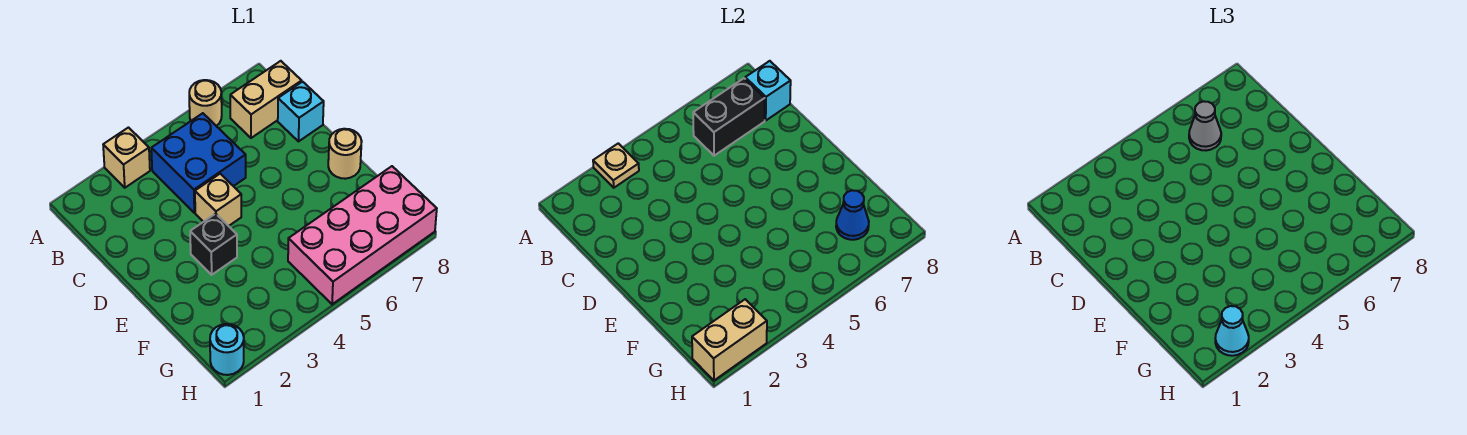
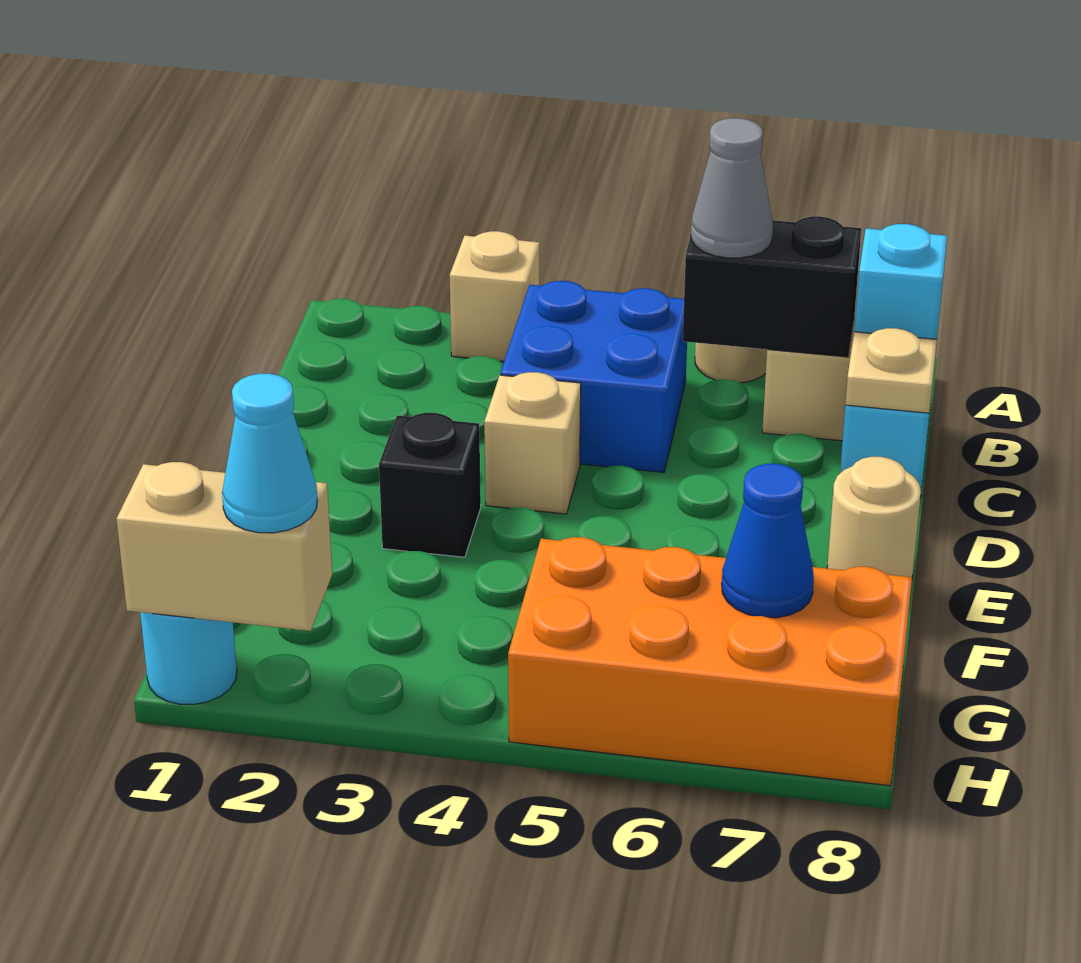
tan plate A3 level 2 -> tan plate C8 level 2
pink brick G5:H8 level 1 -> orange brick G5:H8 level 1

